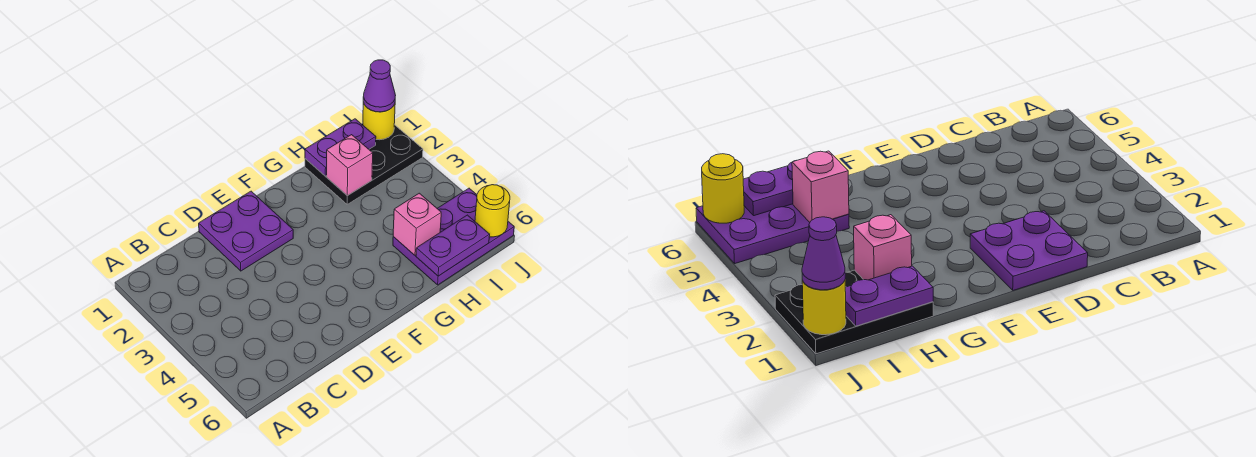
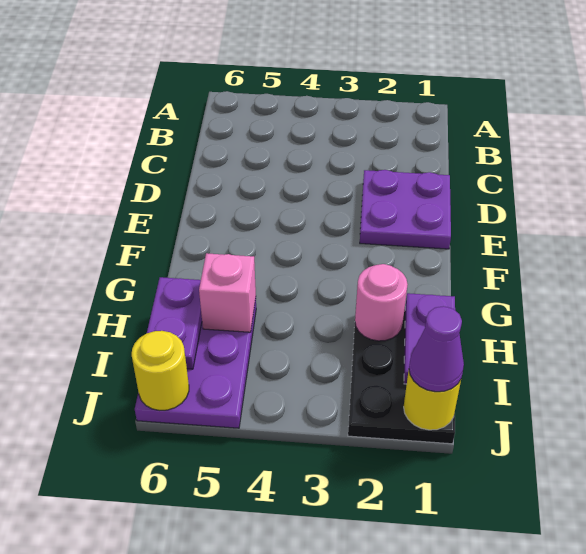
pink brick H2 level 2 -> pink round brick H2 level 2

